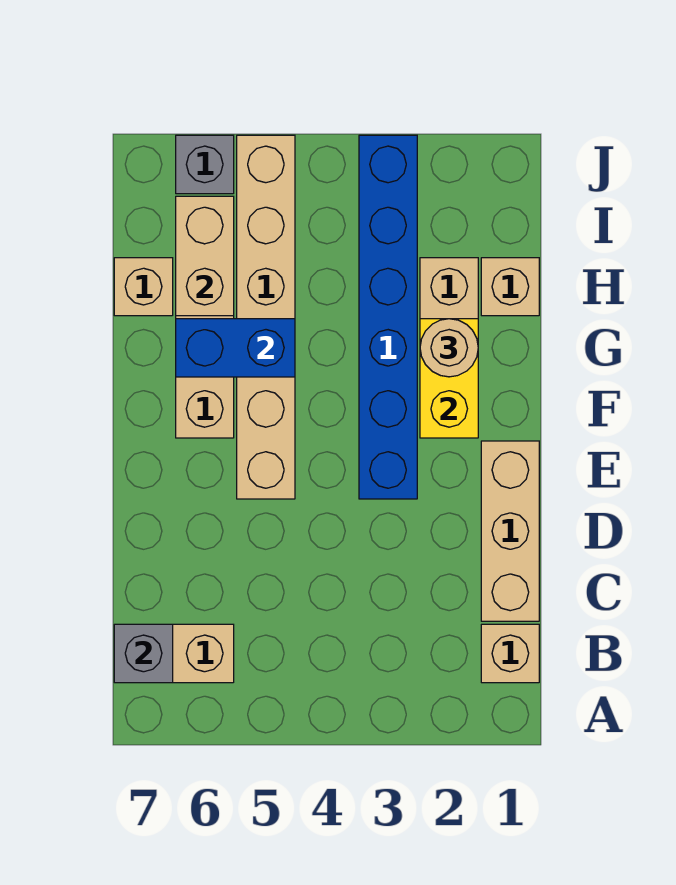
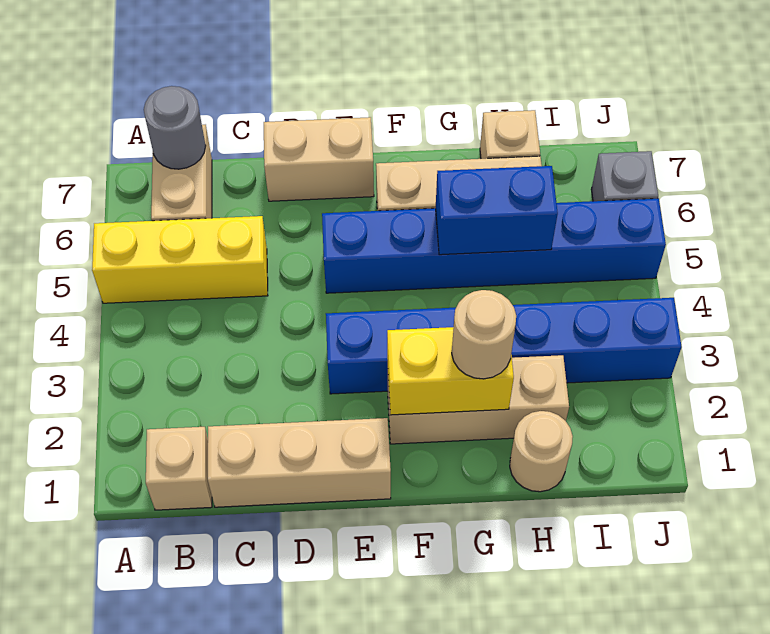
none -> yellow brick A5:C5 level 1
grey brick B7 level 2 -> grey round brick B7 level 2
tan brick E5:J5 level 1 -> blue brick E5:J5 level 1
blue brick G5:G6 level 2 -> blue brick G5:H5 level 2
tan brick H1 level 1 -> tan round brick H1 level 1
tan brick H6:I6 level 2 -> tan brick D7:E7 level 1

